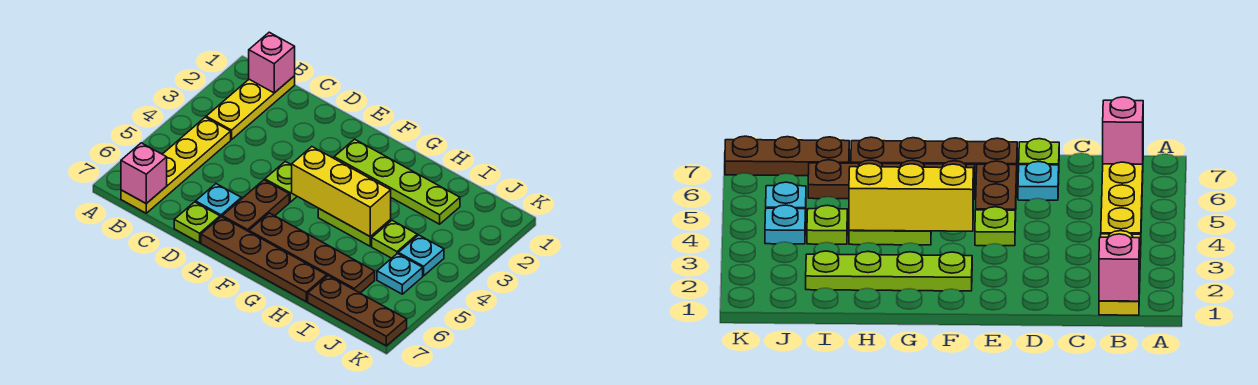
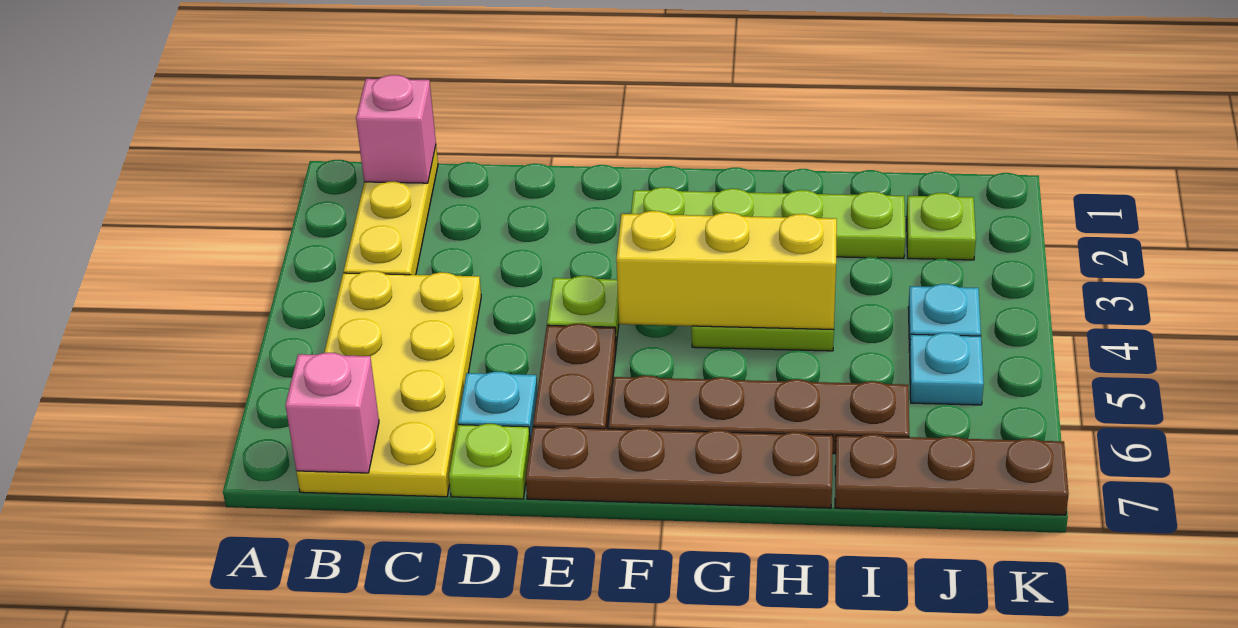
yellow plate B4:B7 level 1 -> yellow plate B4:C7 level 1
lime plate I4 level 1 -> lime plate J2 level 1

